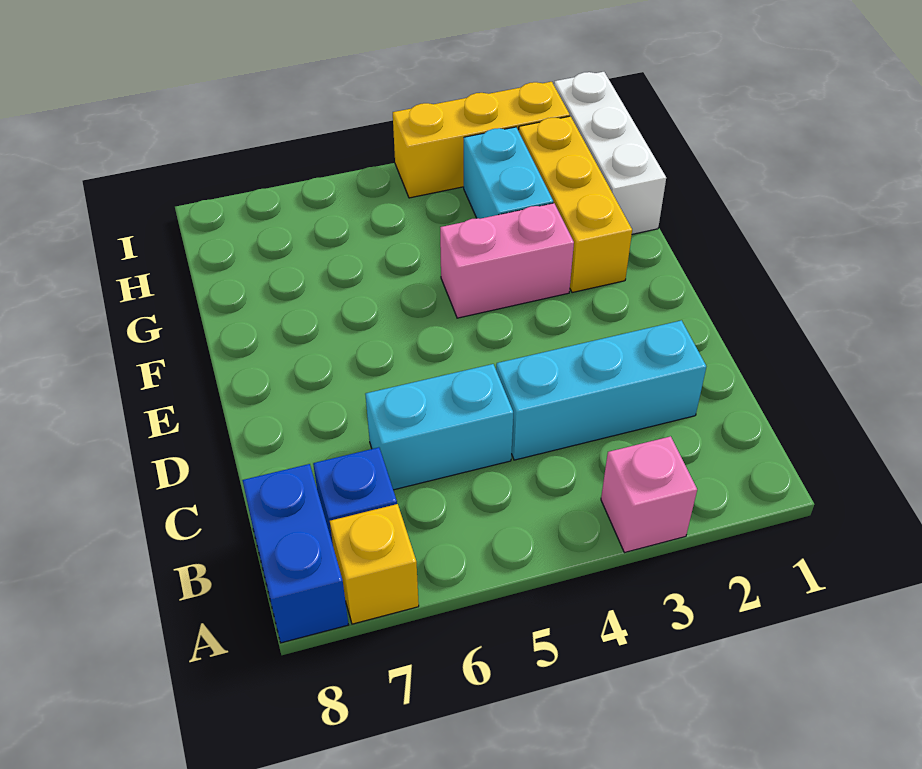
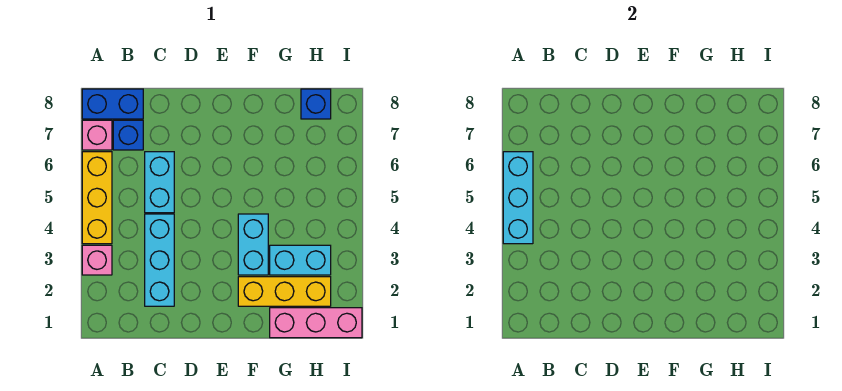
none -> cyan brick A4:A6 level 2
yellow brick A7 level 1 -> pink brick A7 level 1
pink brick F3:F4 level 1 -> cyan brick F3:F4 level 1
white brick G1:I1 level 1 -> pink brick G1:I1 level 1
none -> blue brick H8 level 1
yellow brick I2:I4 level 1 -> yellow brick A4:A6 level 1

